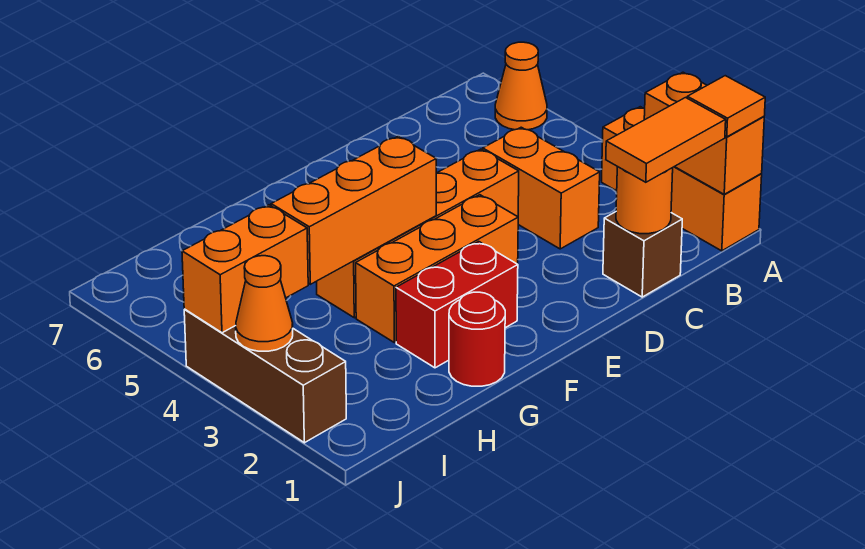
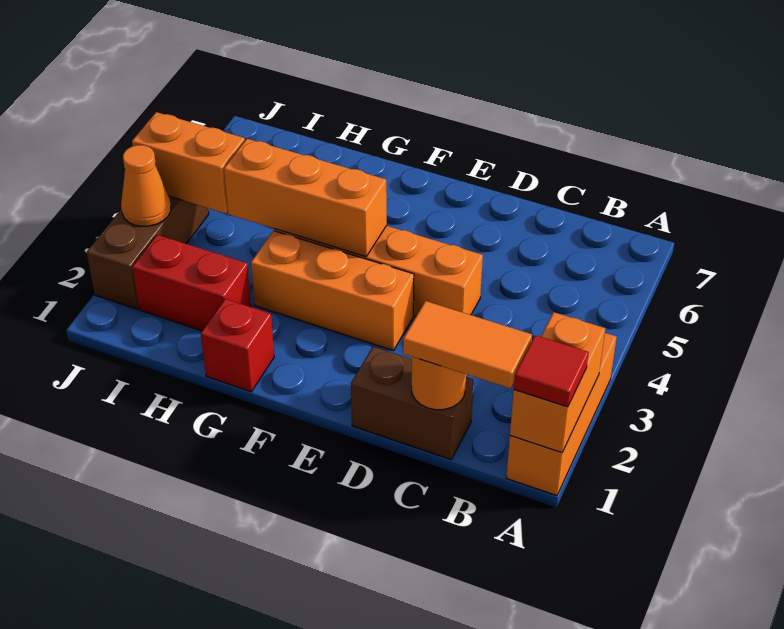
orange tile A1 level 3 -> red tile A1 level 3
orange cone A6 level 1 -> none
brown brick C1 level 1 -> brown brick C1:D1 level 1
orange brick C3:C4 level 1 -> none
red brick F2:G2 level 1 -> red brick H2:I2 level 1
red round brick G1 level 1 -> red brick G1 level 1

